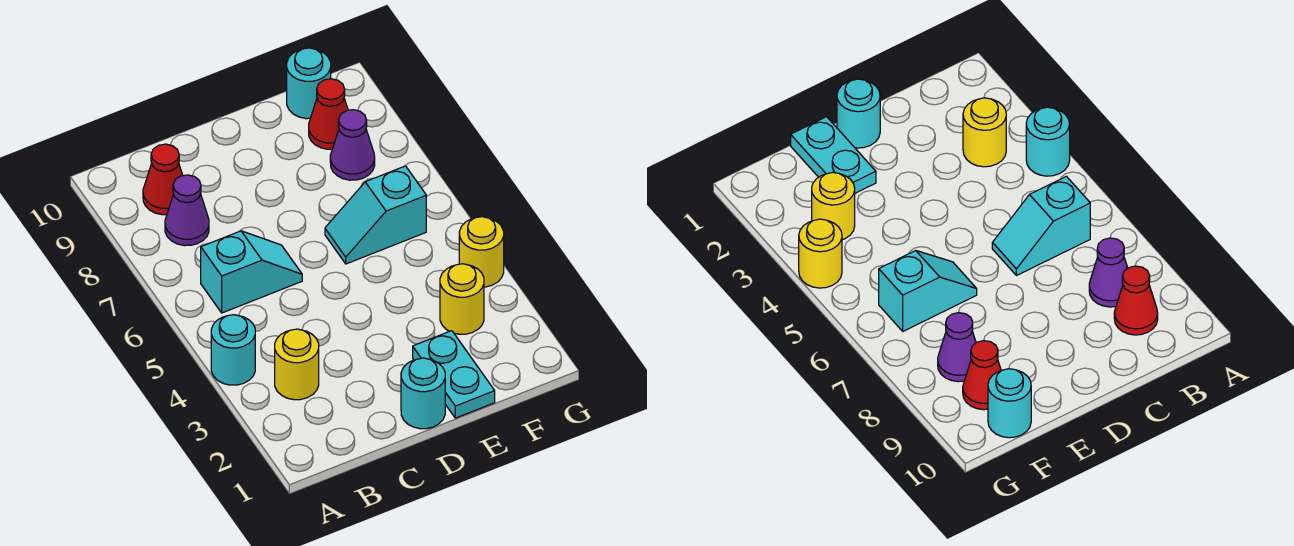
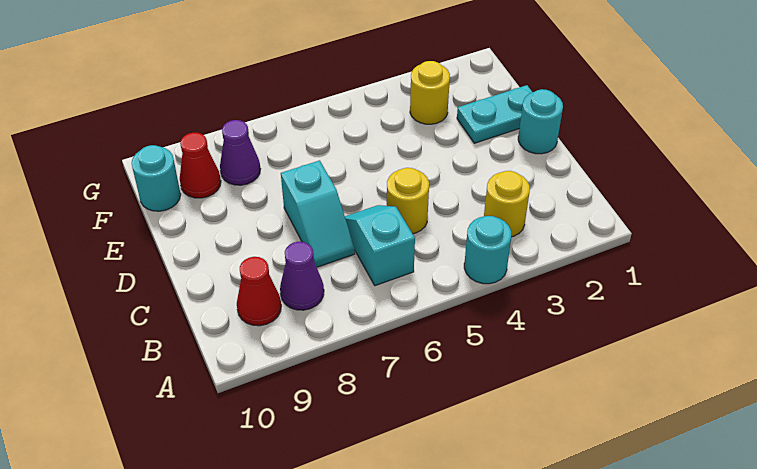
cyan slope E6:F6 level 1 top F -> cyan slope C7:D7 level 1 top D
yellow round brick G4 level 1 -> yellow round brick C5 level 1

